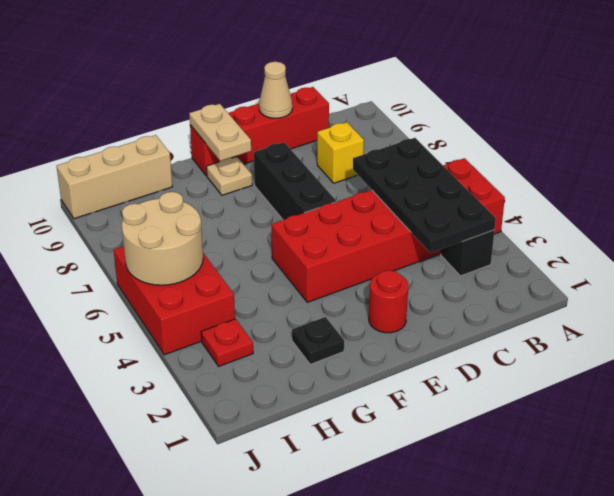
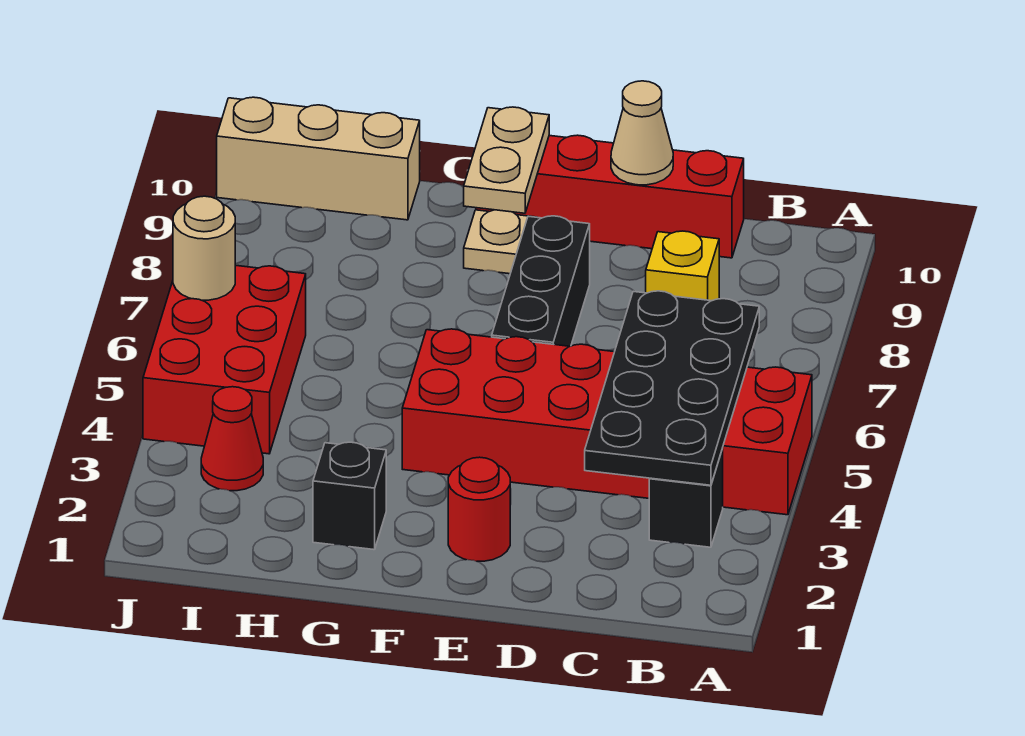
black plate G2 level 1 -> black brick G2 level 1
red plate I3 level 1 -> red cone I3 level 1
tan round brick I5:J6 level 2 -> tan round brick J6 level 2

